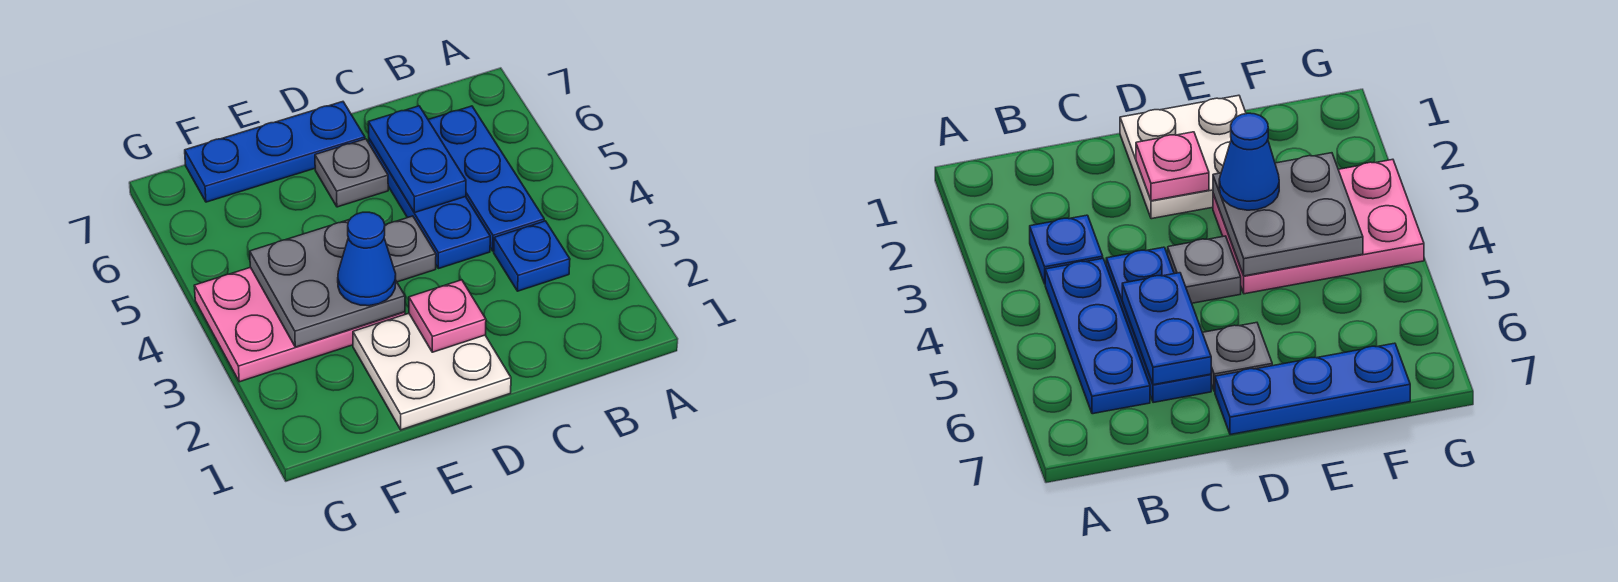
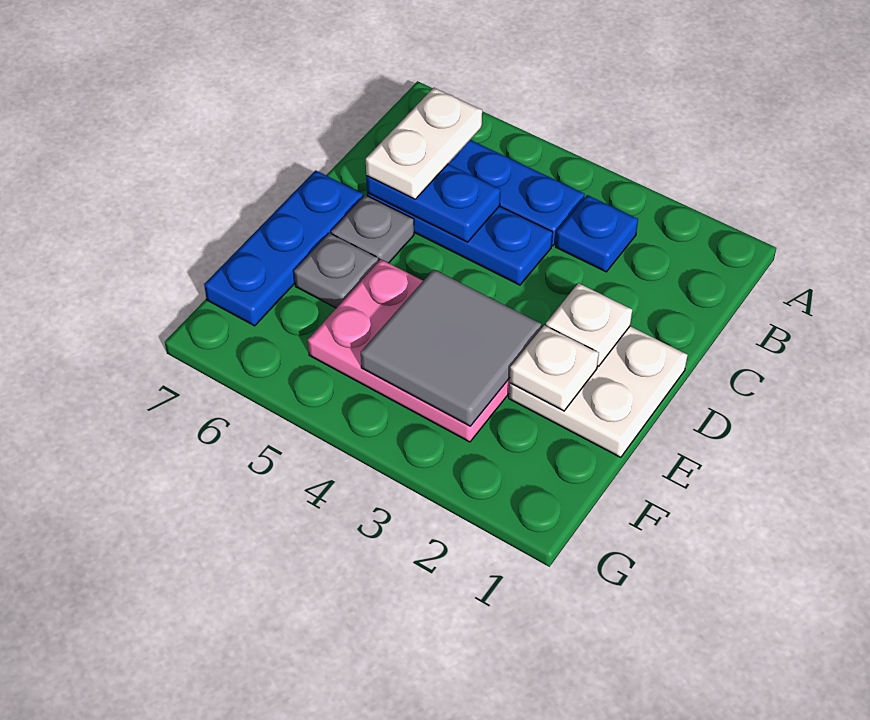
none -> white plate B6:C6 level 3
pink plate D2 level 2 -> white plate D2 level 2
grey plate D4 level 1 -> grey plate E6 level 1
none -> white plate E2 level 2
pink plate E3:G4 level 1 -> pink plate E3:F5 level 1
grey plate E3:F4 level 2 -> grey tile E3:F4 level 2
blue cone E3 level 3 -> none

